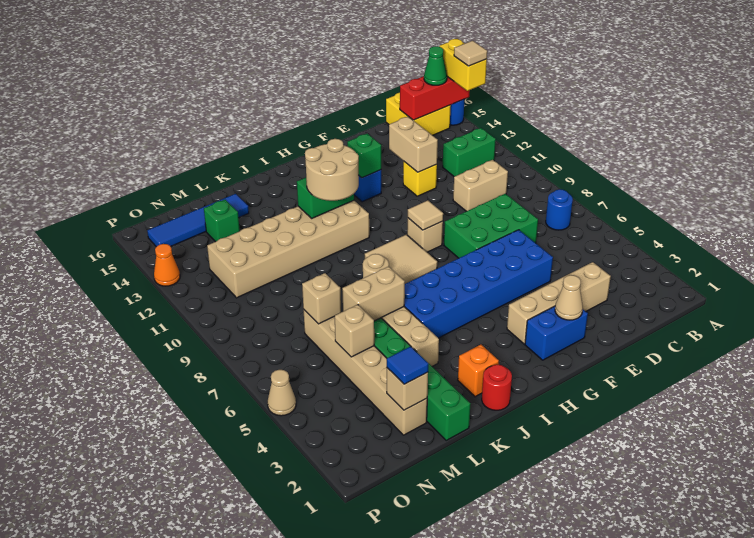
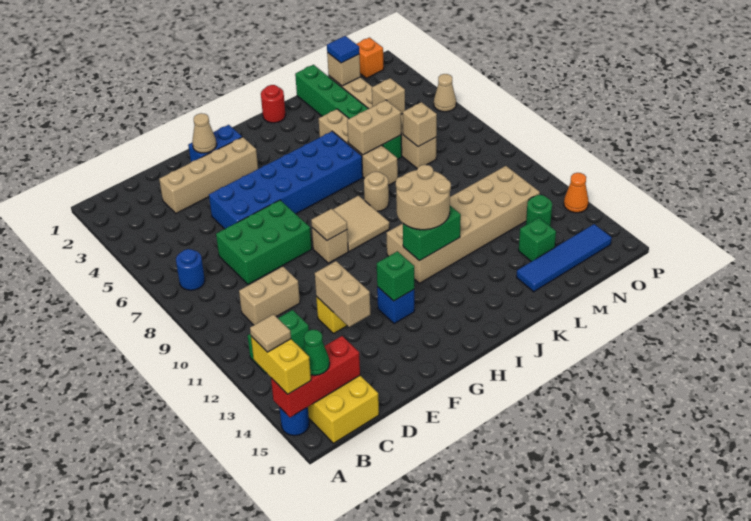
orange brick J2 level 1 -> orange brick O1 level 1
none -> green round brick N13 level 1

